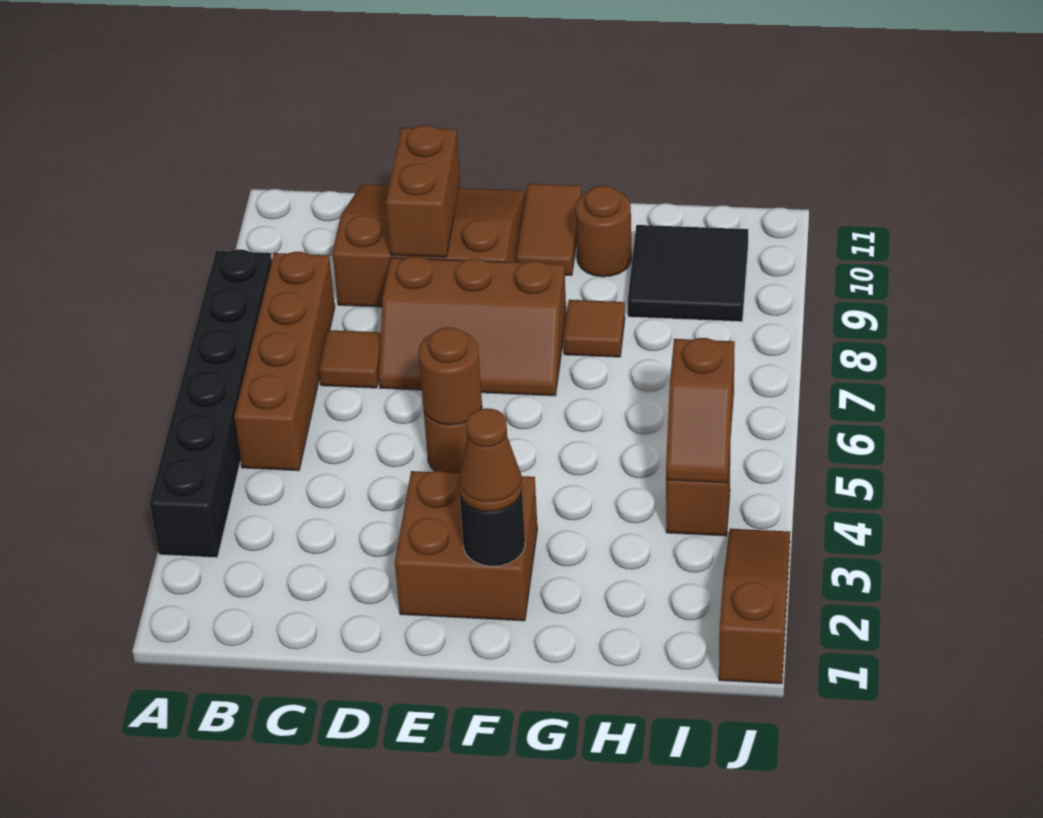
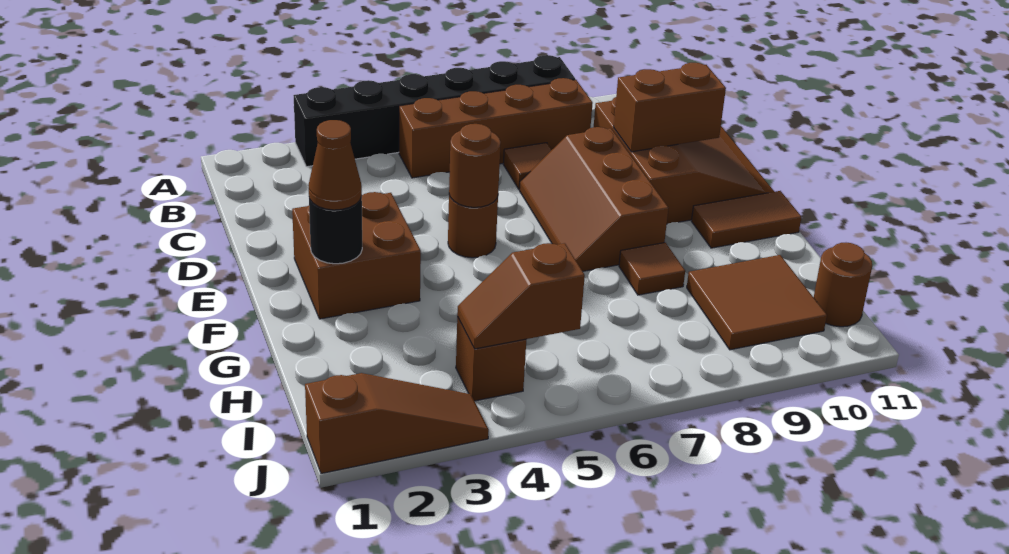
brown round brick G10 level 1 -> brown round brick I11 level 1
black tile H9:I10 level 1 -> brown tile H9:I10 level 1

